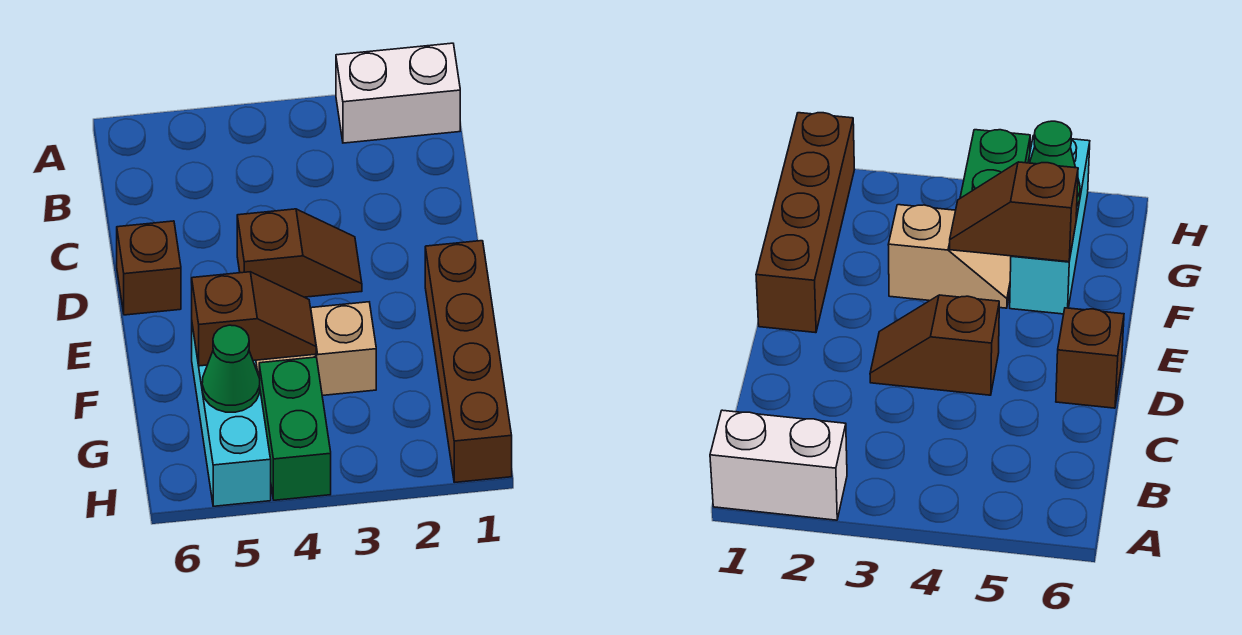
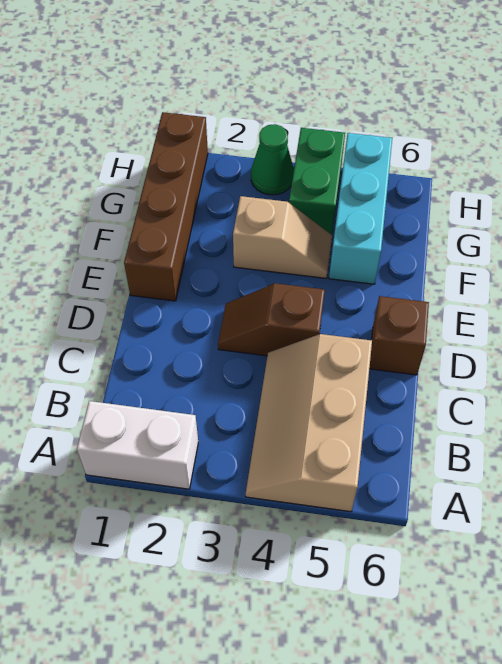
none -> tan slope A4:C5 level 1 top 5
brown slope F4:F5 level 2 top 5 -> none
green cone G5 level 2 -> green cone H3 level 1

